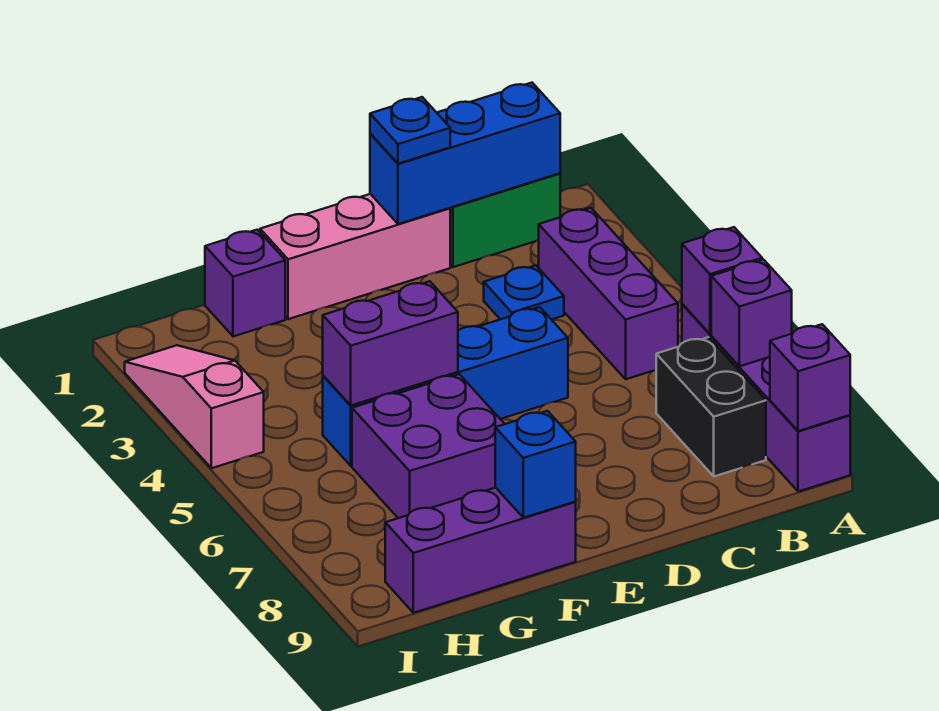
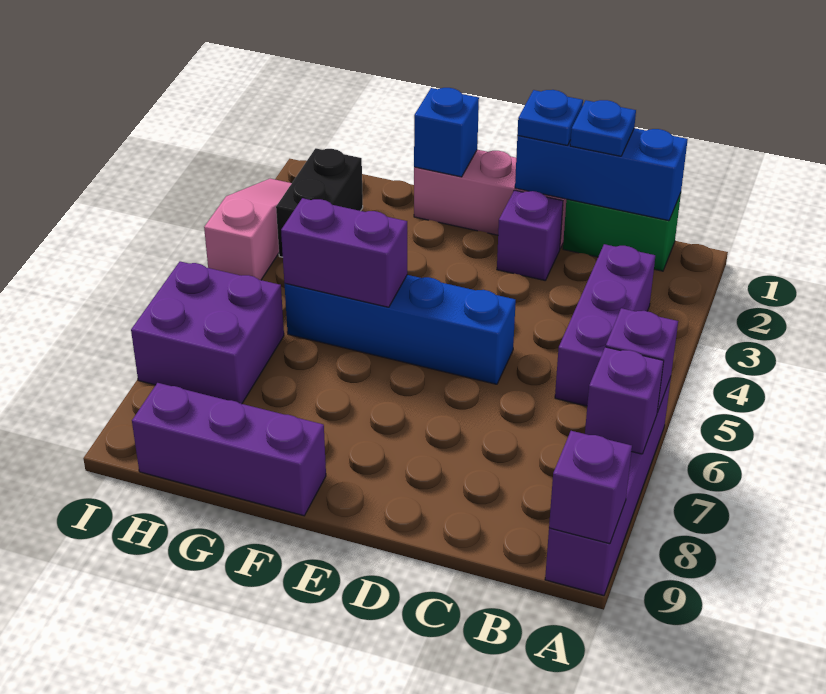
black brick B7:B8 level 1 -> black brick H2:H3 level 1
blue plate C3 level 1 -> blue plate C1 level 3
purple brick F6:G7 level 1 -> purple brick H6:I7 level 1
blue brick F9 level 2 -> blue brick F1 level 2
purple brick G1 level 1 -> purple brick D2 level 1

